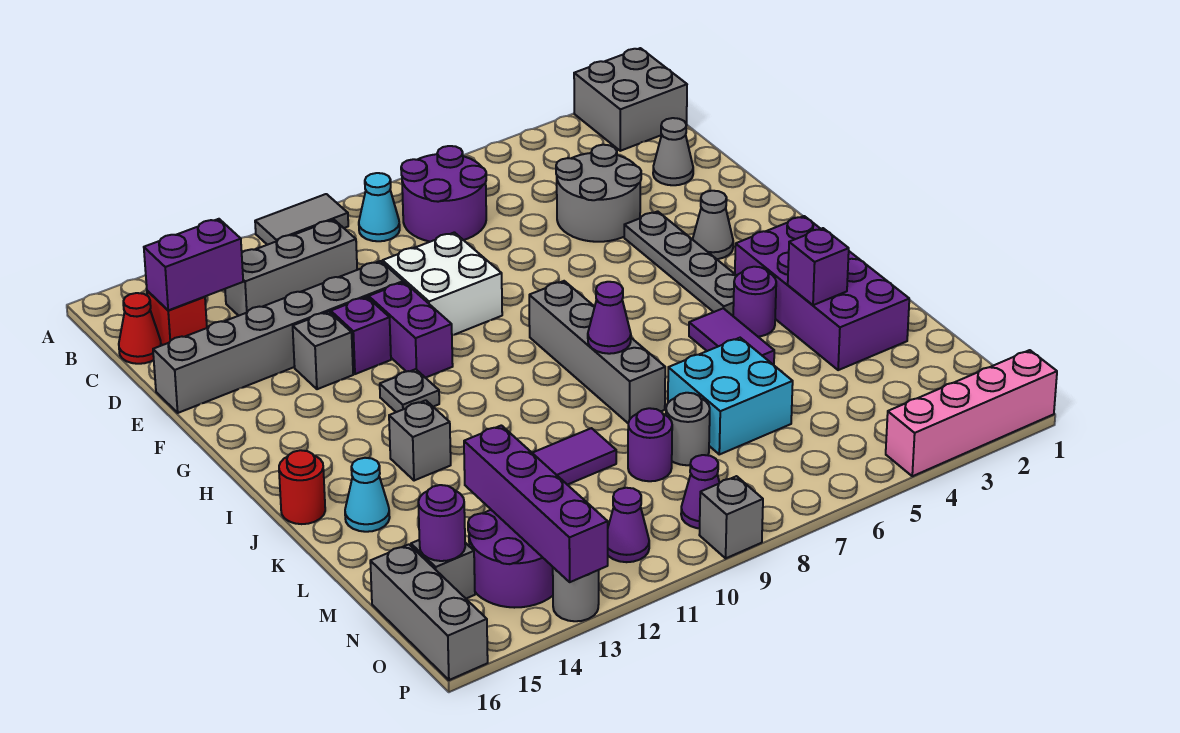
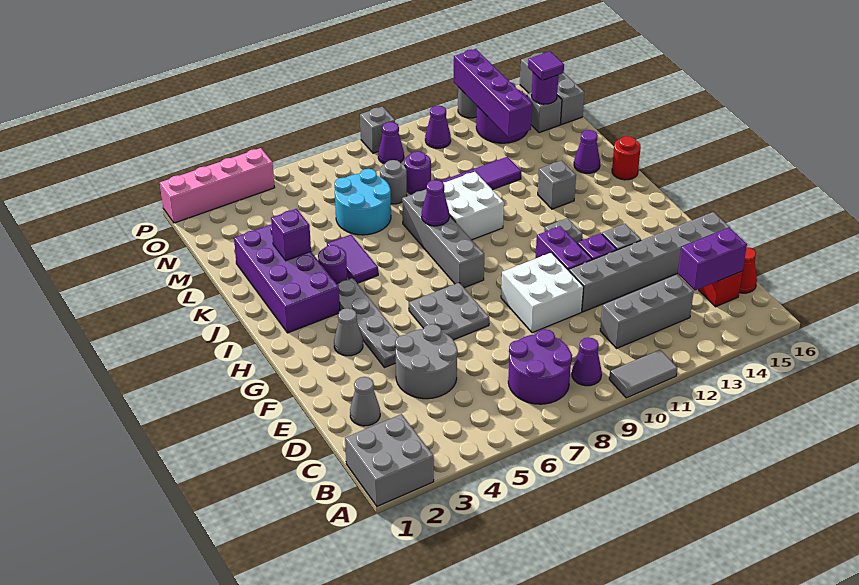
cyan cone B9 level 1 -> purple cone B9 level 1
none -> grey plate F6:G7 level 1
none -> white brick J9:K10 level 1
cyan cone K15 level 1 -> purple cone K15 level 1
cyan brick L6:M7 level 1 -> cyan round brick L6:M7 level 1
none -> purple tile N15 level 3

